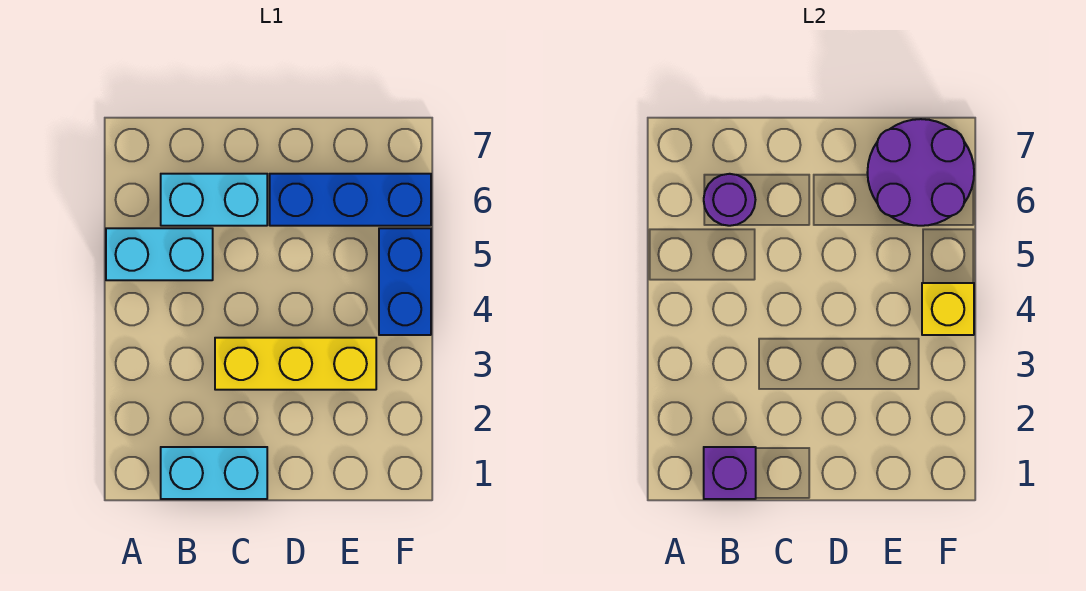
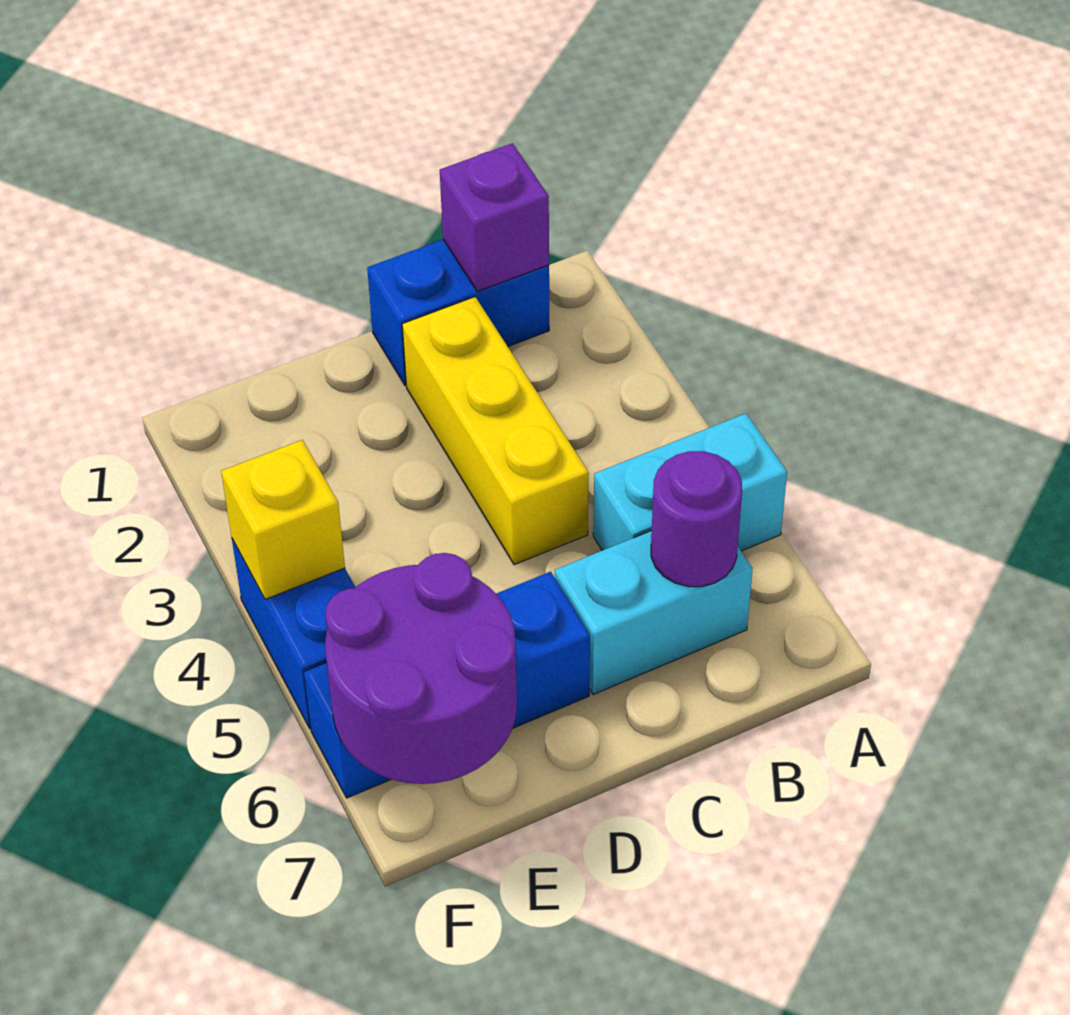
cyan brick B1:C1 level 1 -> blue brick B1:C1 level 1
yellow brick C3:E3 level 1 -> yellow brick C2:C4 level 1

